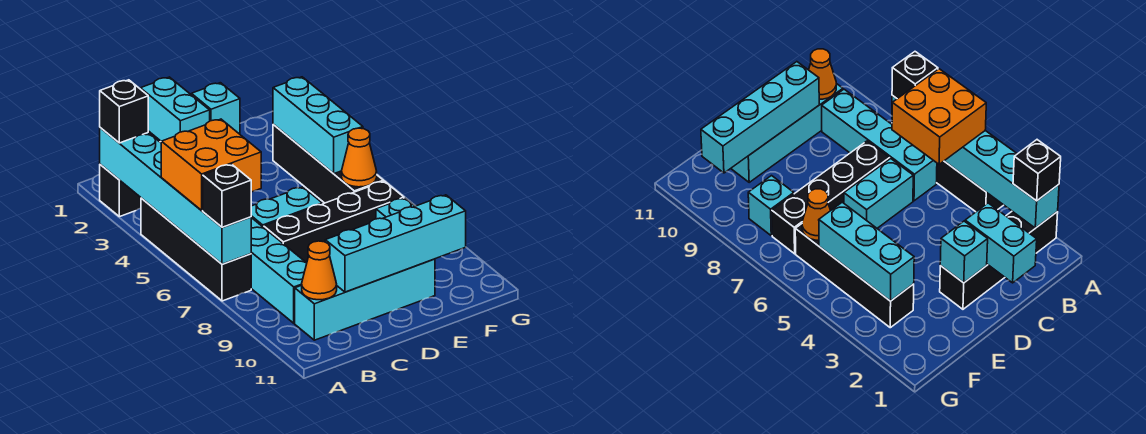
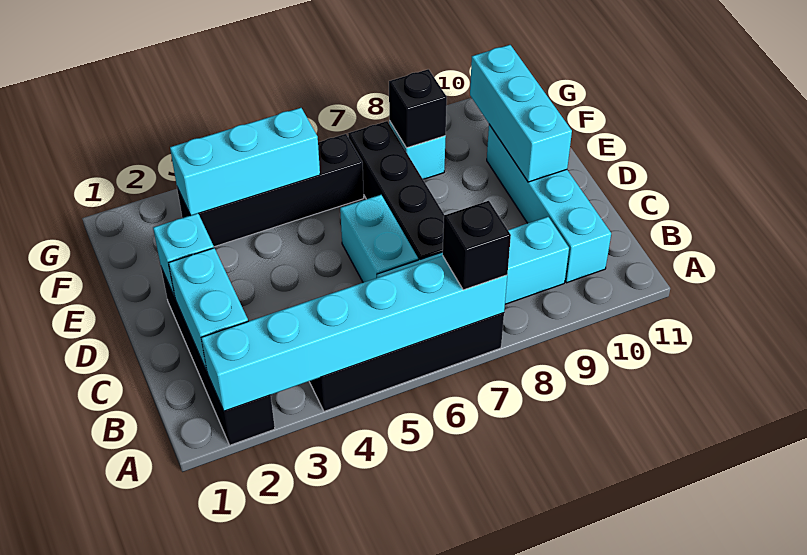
black brick A2 level 3 -> black brick F8 level 2
orange brick A5:B6 level 3 -> none
orange cone B10 level 2 -> none
cyan brick C1:C2 level 2 -> cyan brick B2:C2 level 2
cyan brick C10:F10 level 2 -> cyan brick D10:F10 level 2
orange cone F6 level 2 -> none

